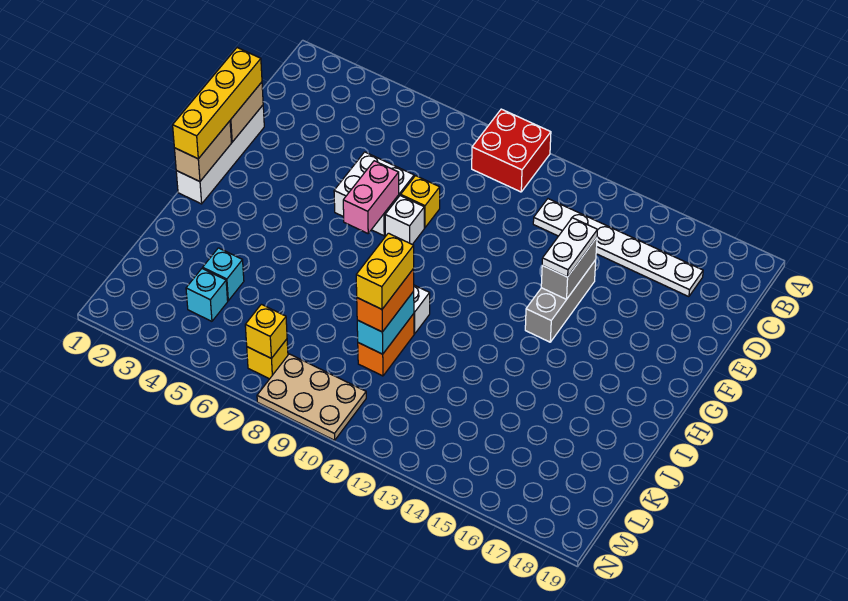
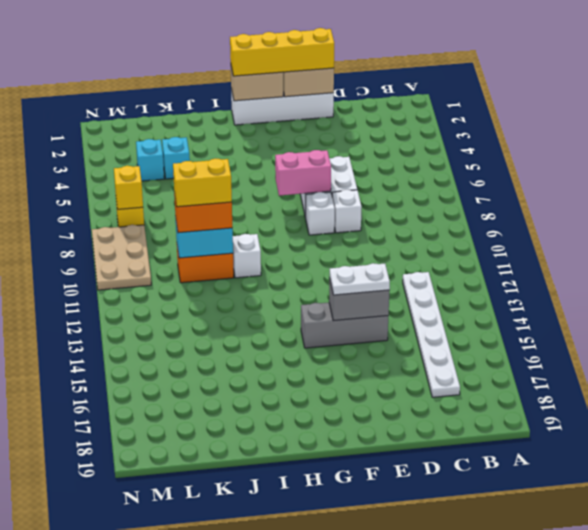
red brick A9:B10 level 1 -> none
yellow brick E8 level 1 -> white brick E8 level 1

